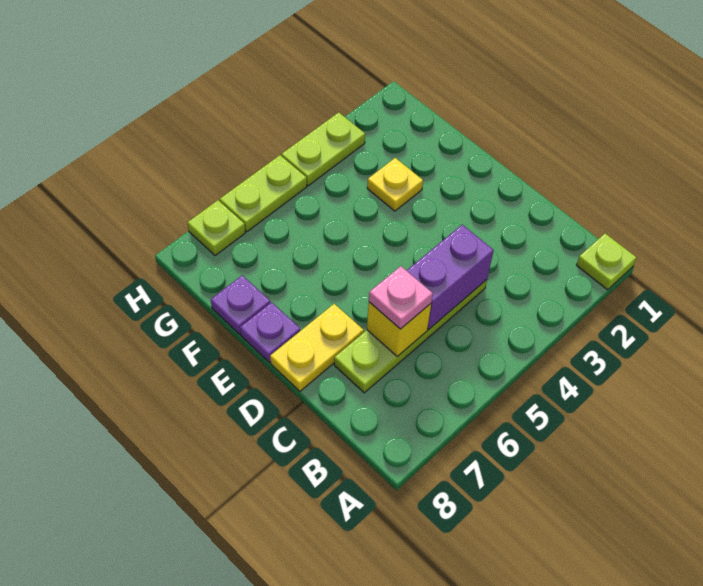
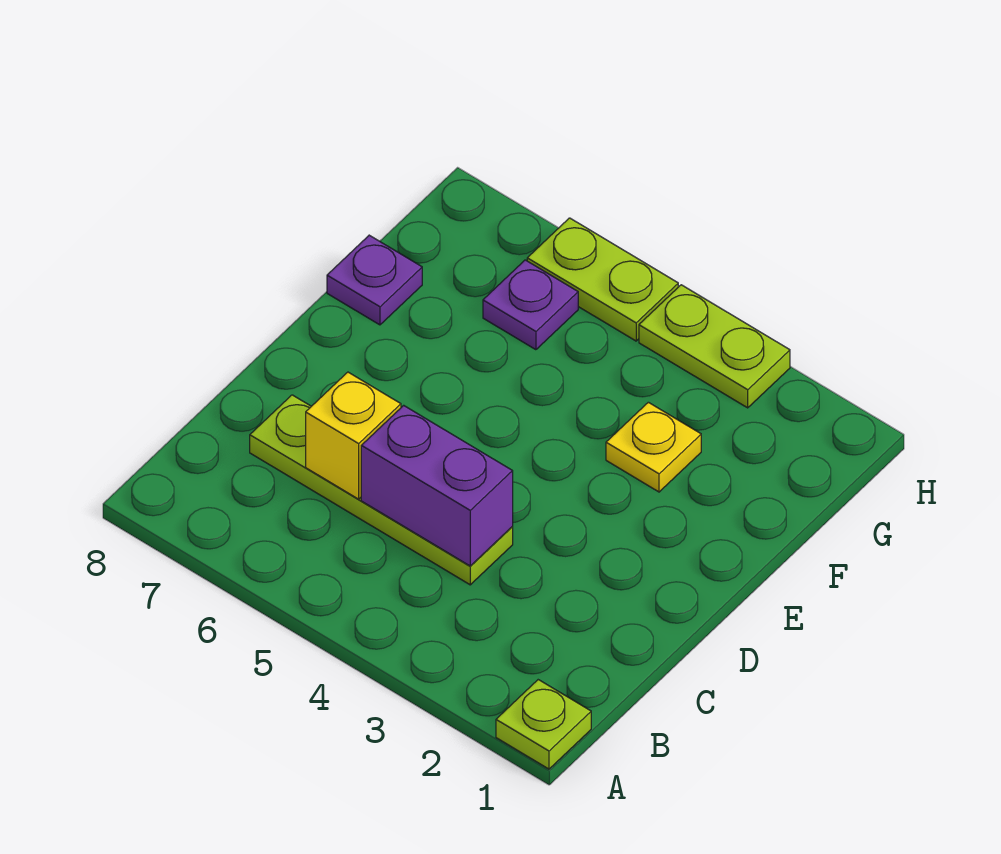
pink plate C6 level 3 -> none
yellow plate D7:D8 level 1 -> none
purple plate E8 level 1 -> purple plate G6 level 1
lime plate H7 level 1 -> none

